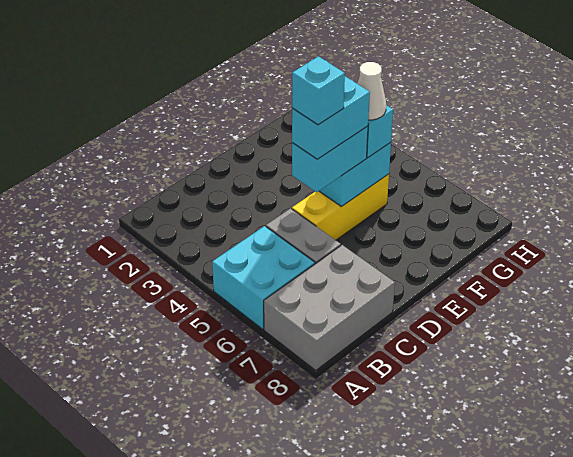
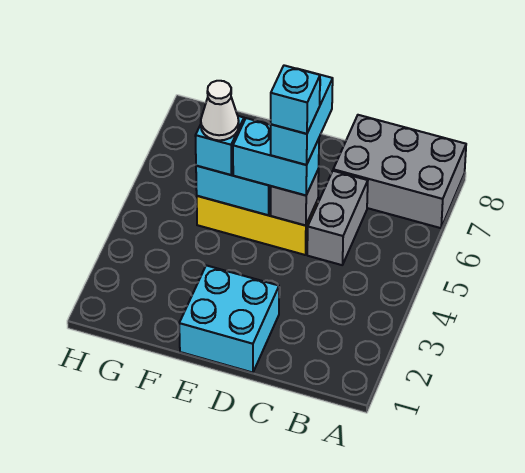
cyan brick A5:B6 level 1 -> cyan brick D1:E2 level 1
none -> grey brick D5 level 2
cyan brick D5:E5 level 4 -> cyan brick D5:D6 level 4

